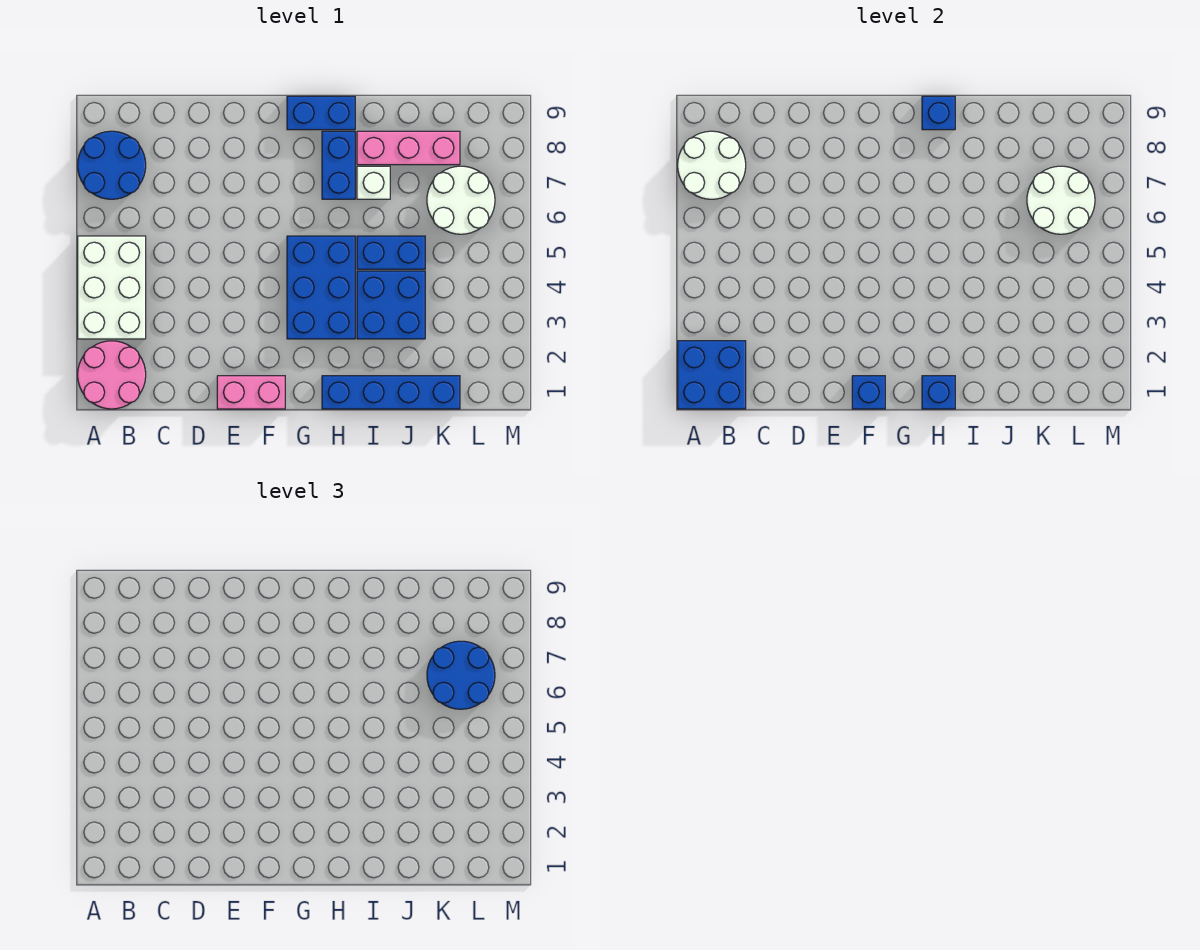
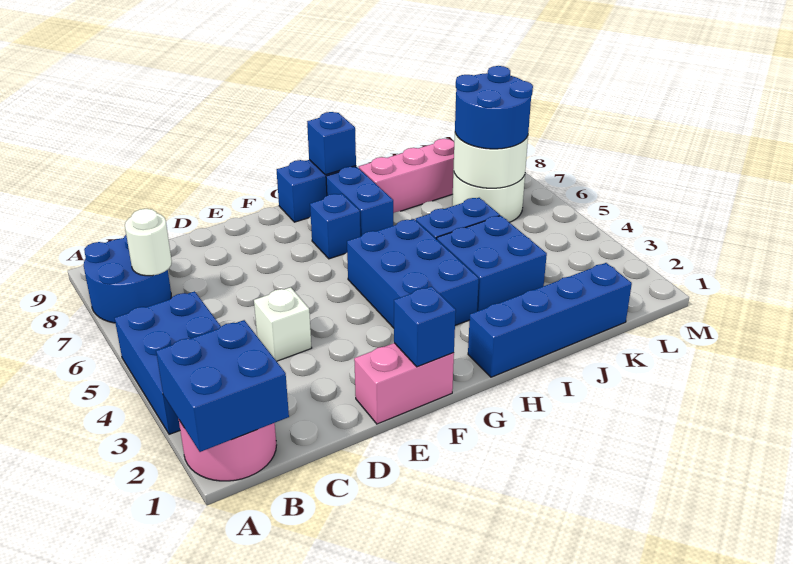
white brick A3:B5 level 1 -> blue brick A3:B5 level 1
white round brick A7:B8 level 2 -> white round brick B7 level 2
blue brick H1 level 2 -> blue brick G7 level 1
white brick I7 level 1 -> white brick D4 level 1

